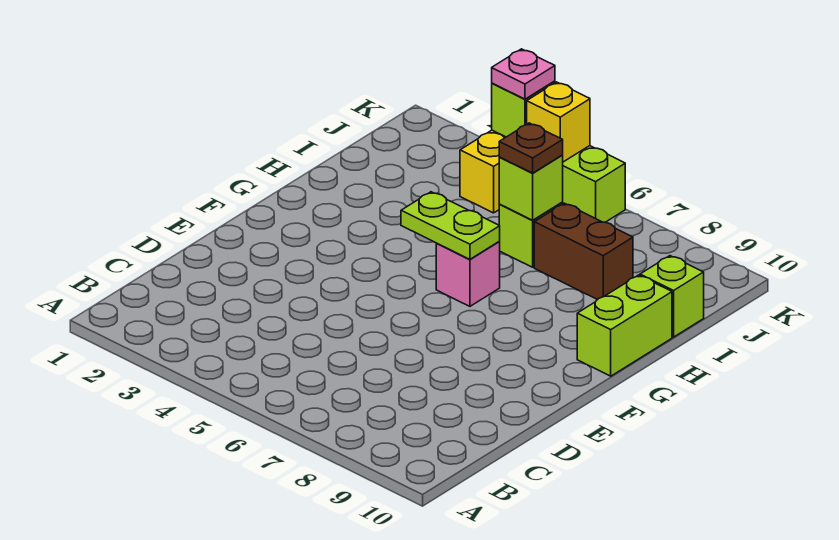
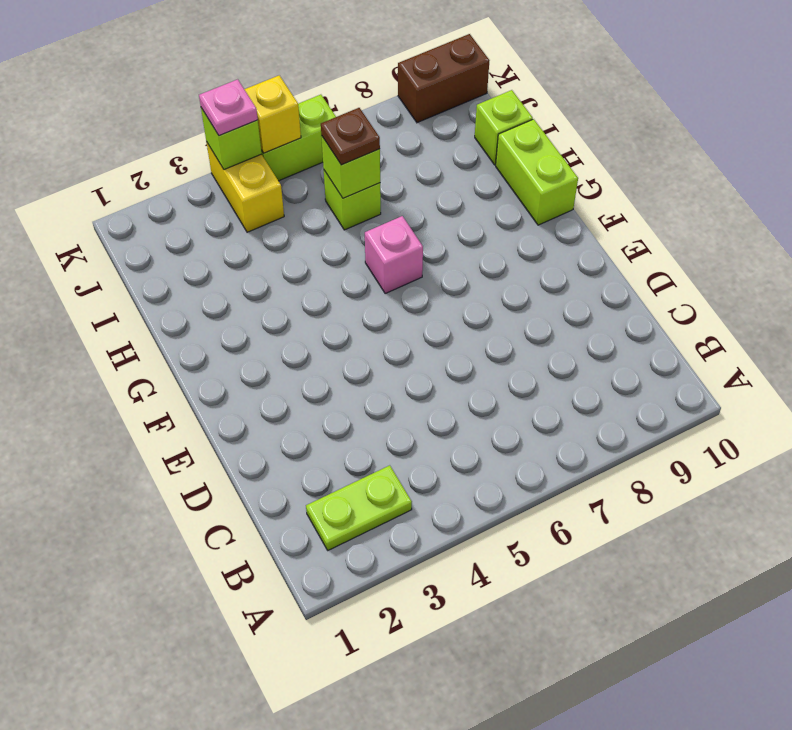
lime plate G5:G6 level 2 -> lime plate B2:B3 level 1
brown brick I7:I8 level 1 -> brown brick K9:K10 level 1

